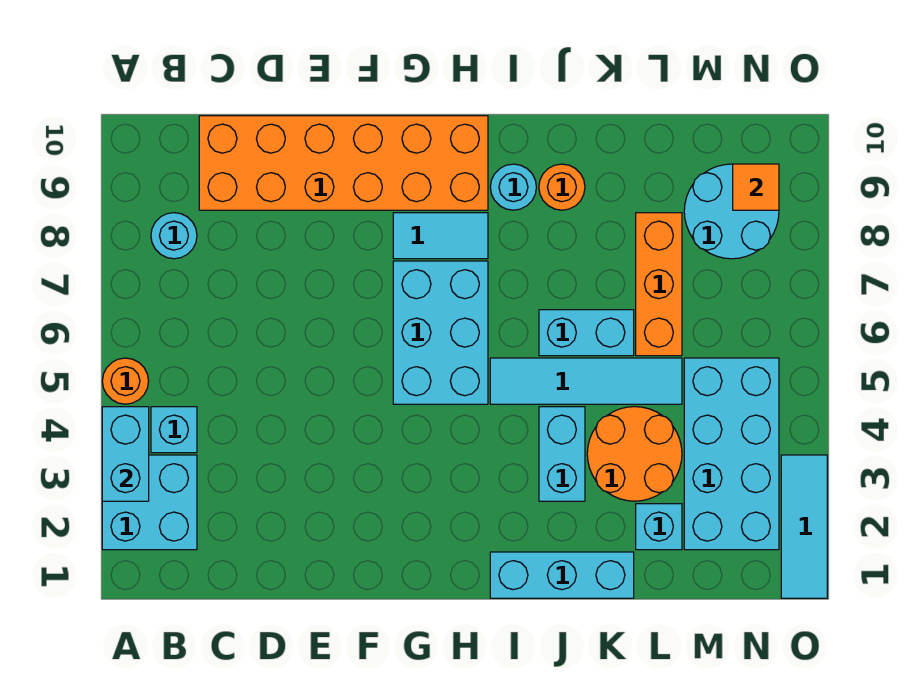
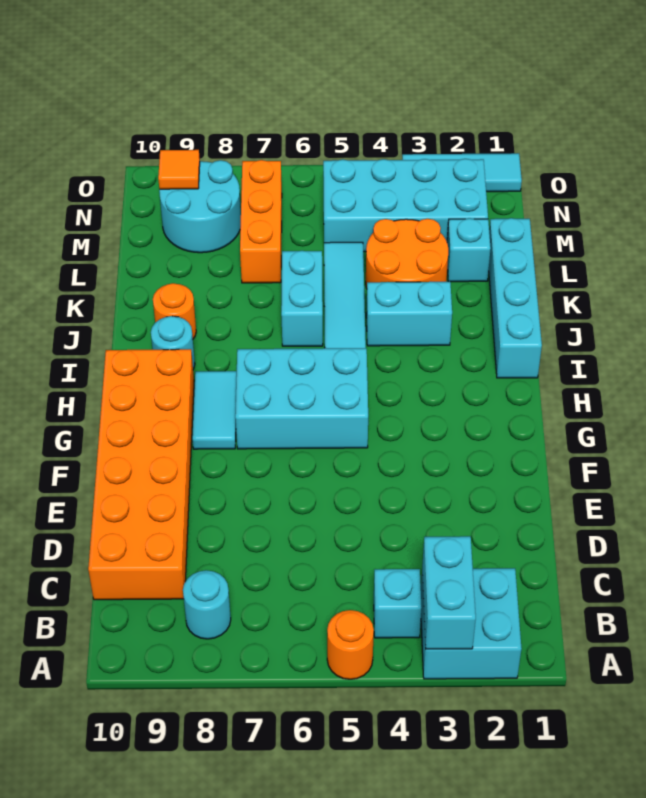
cyan brick A3:A4 level 2 -> cyan brick A3:B3 level 2
cyan brick I1:K1 level 1 -> cyan brick I1:L1 level 1
orange brick L6:L8 level 1 -> orange brick L7:N7 level 1

